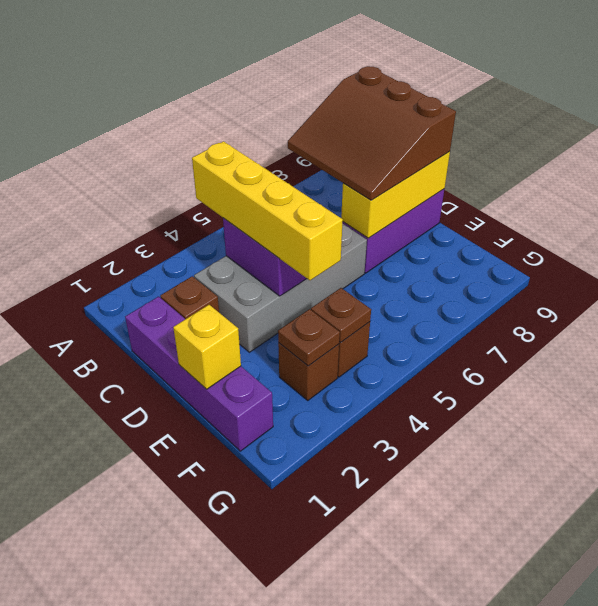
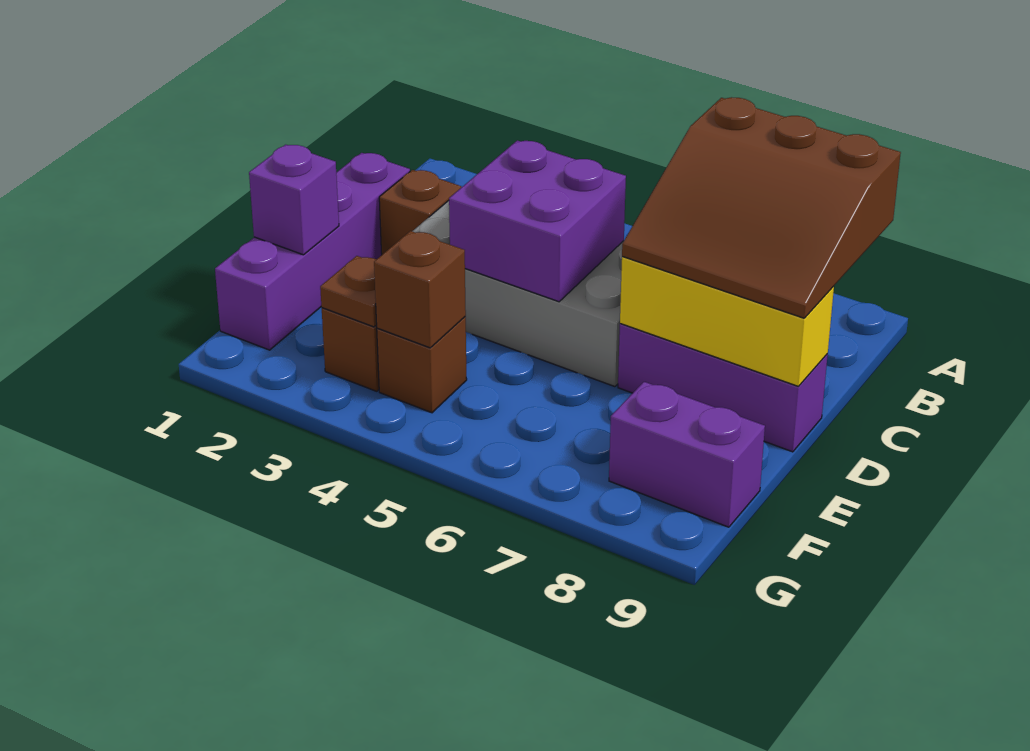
yellow brick B4:E4 level 3 -> none
brown slope B7:D9 level 3 top 9 -> brown slope B7:D9 level 3 top B
yellow brick E1 level 2 -> purple brick E1 level 2
brown plate F4 level 2 -> brown brick F4 level 2
none -> purple brick F8:F9 level 1

